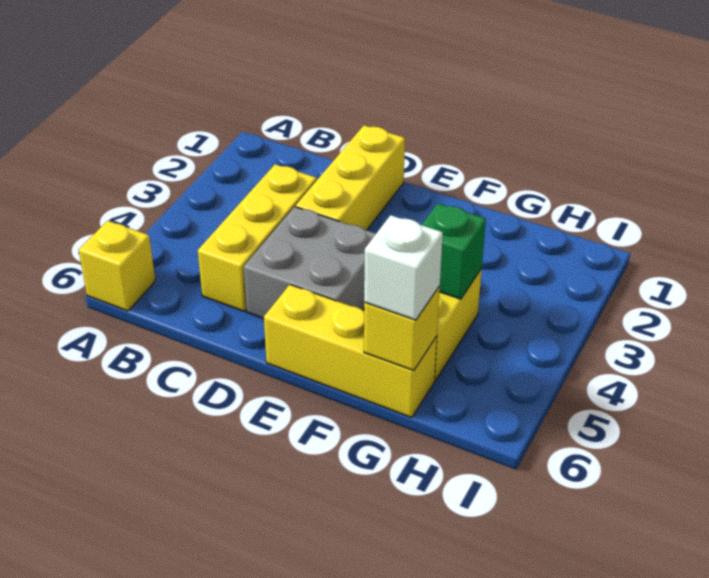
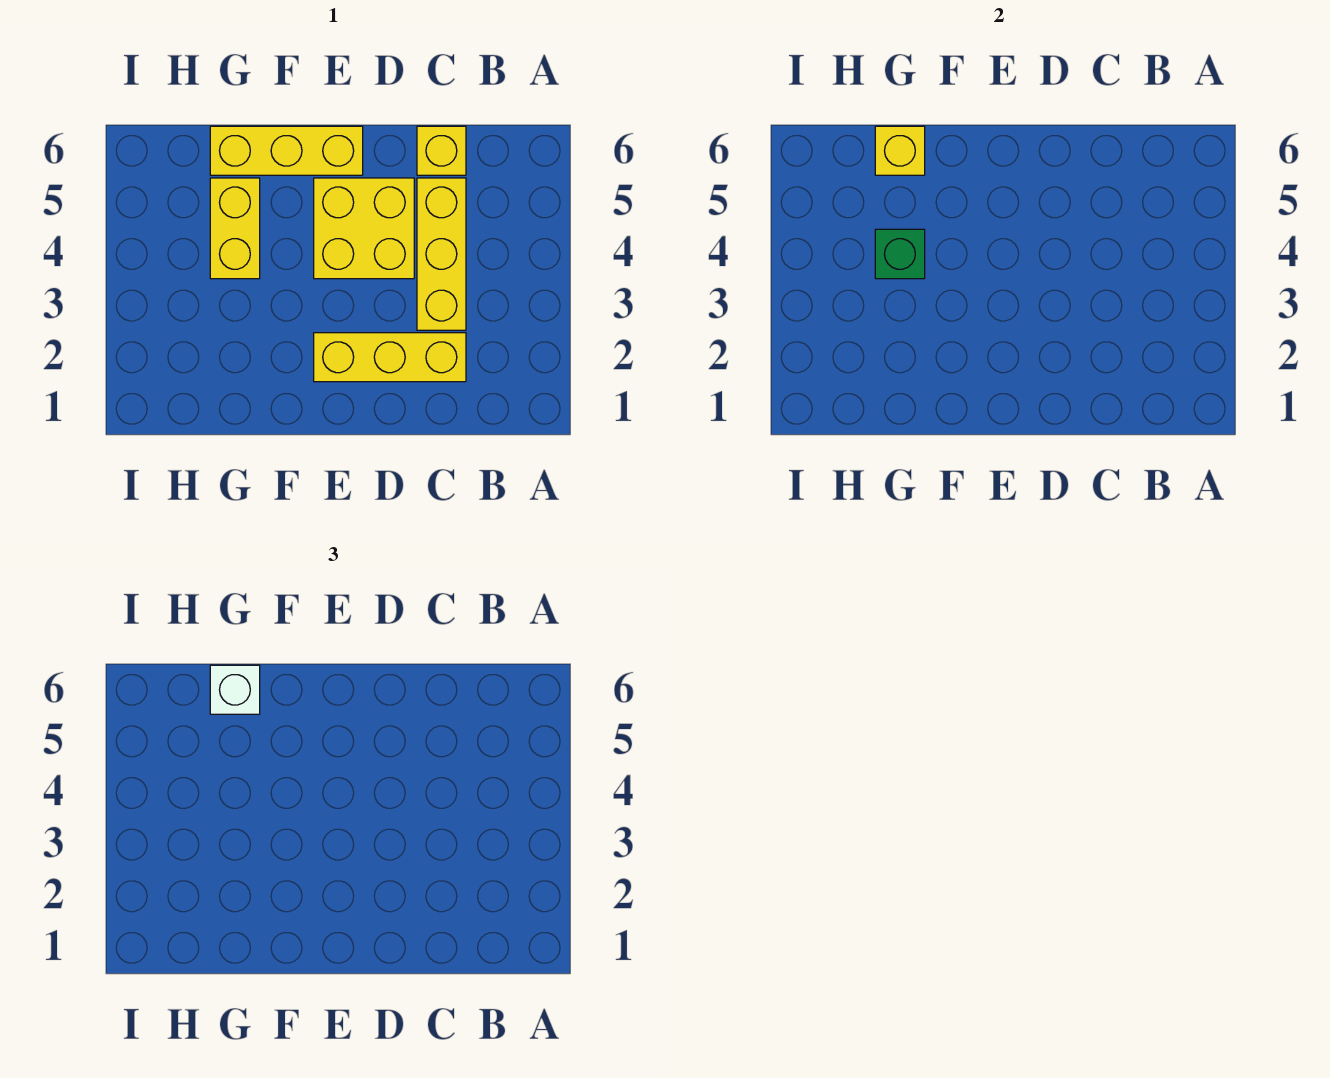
yellow brick A6 level 1 -> yellow brick C6 level 1
yellow brick D1:D3 level 1 -> yellow brick C2:E2 level 1
grey brick D4:E5 level 1 -> yellow brick D4:E5 level 1

